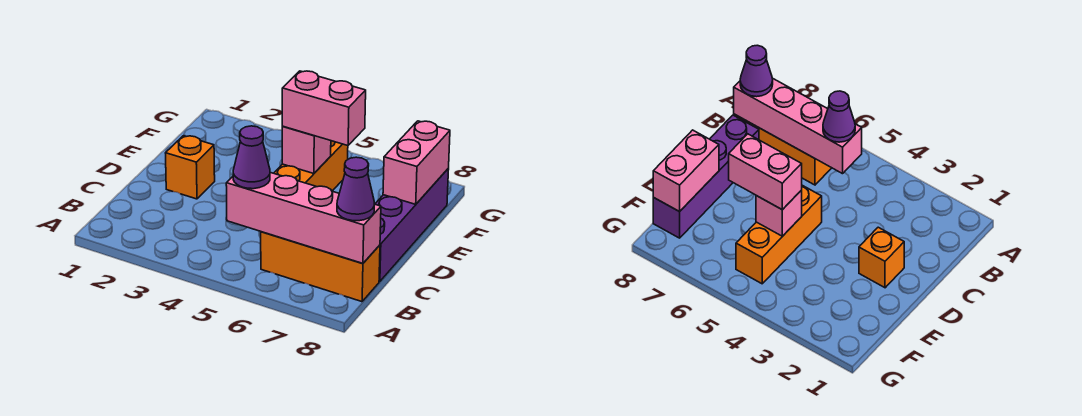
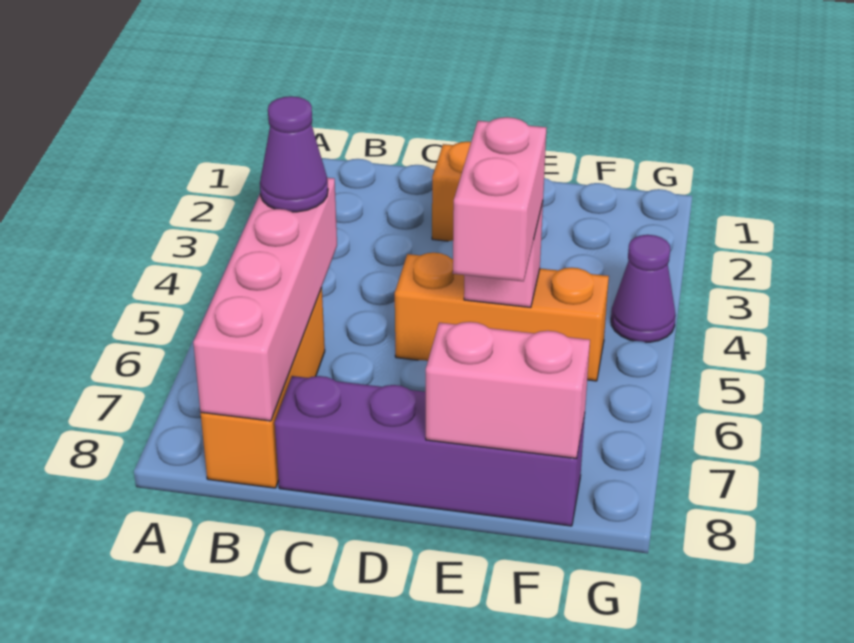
purple cone B8 level 3 -> purple cone G4 level 1

